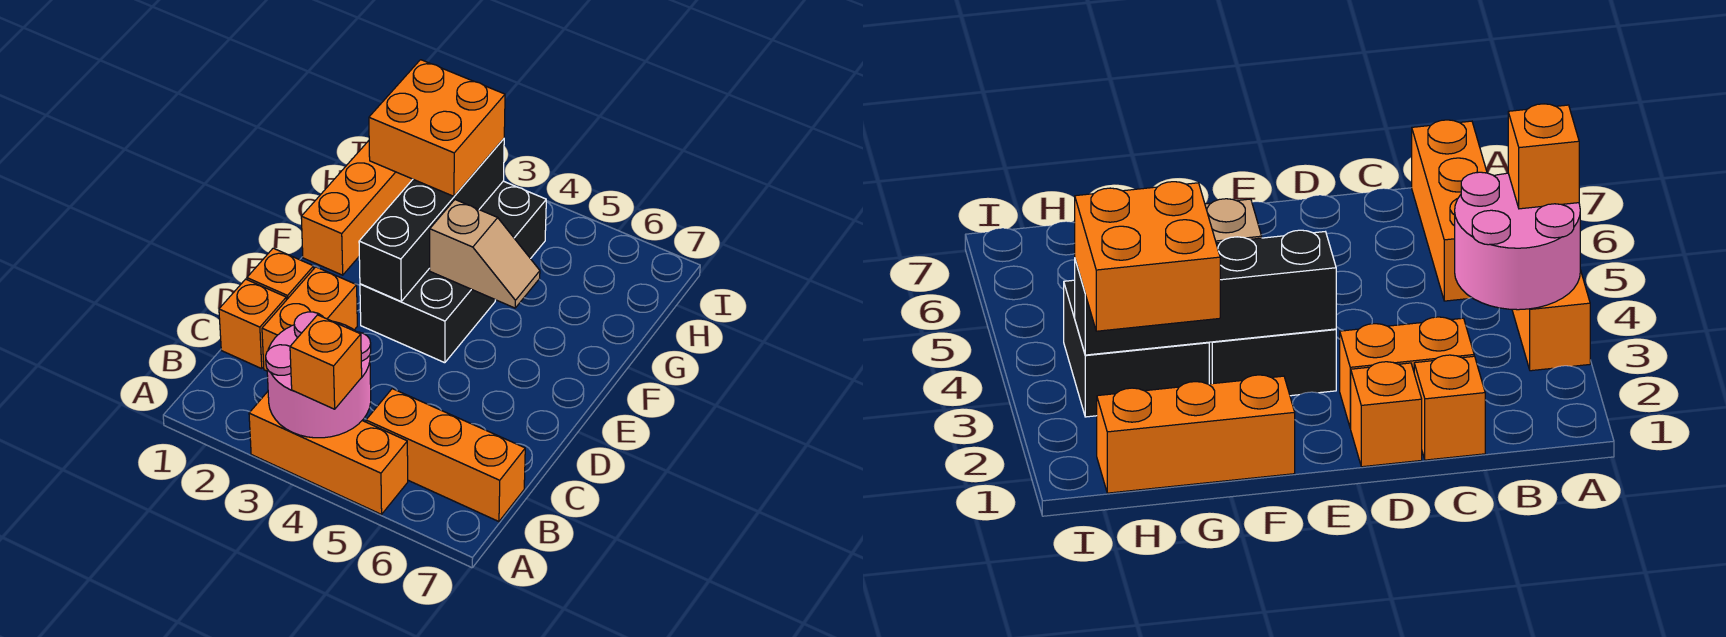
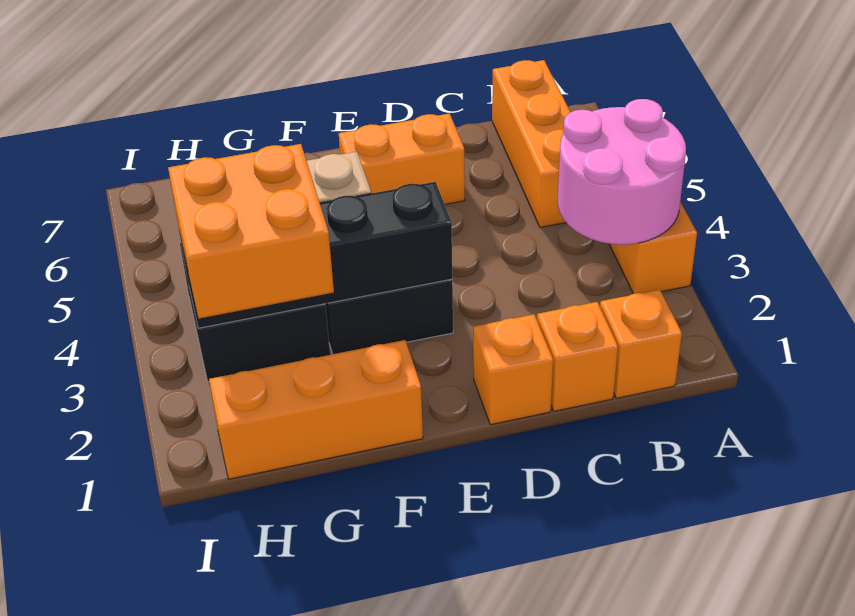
orange brick A4 level 3 -> orange brick B1 level 1
orange brick C2:D2 level 1 -> orange brick D6:E6 level 1

